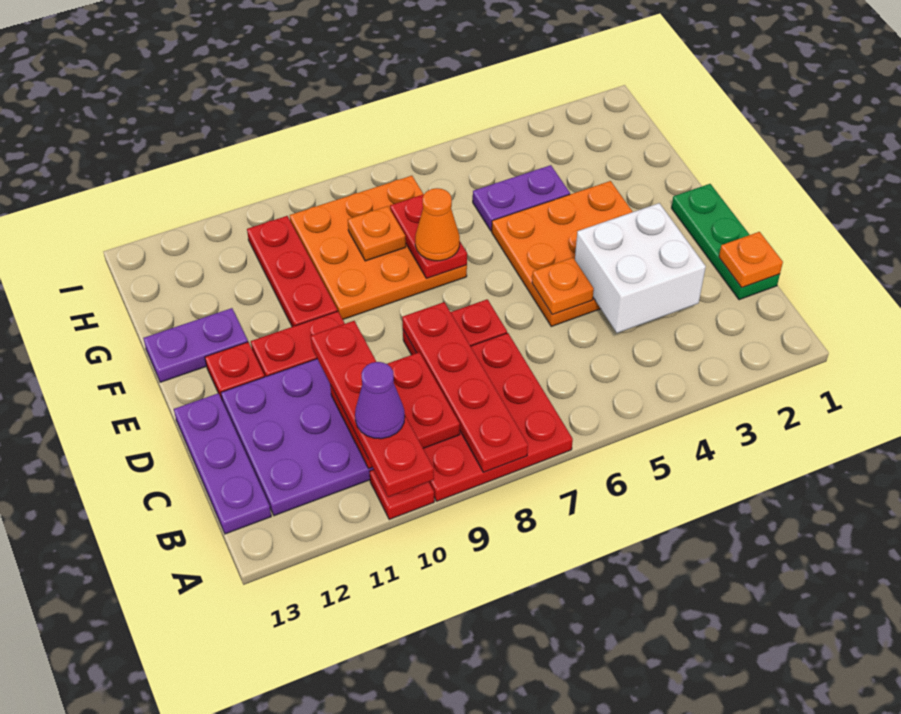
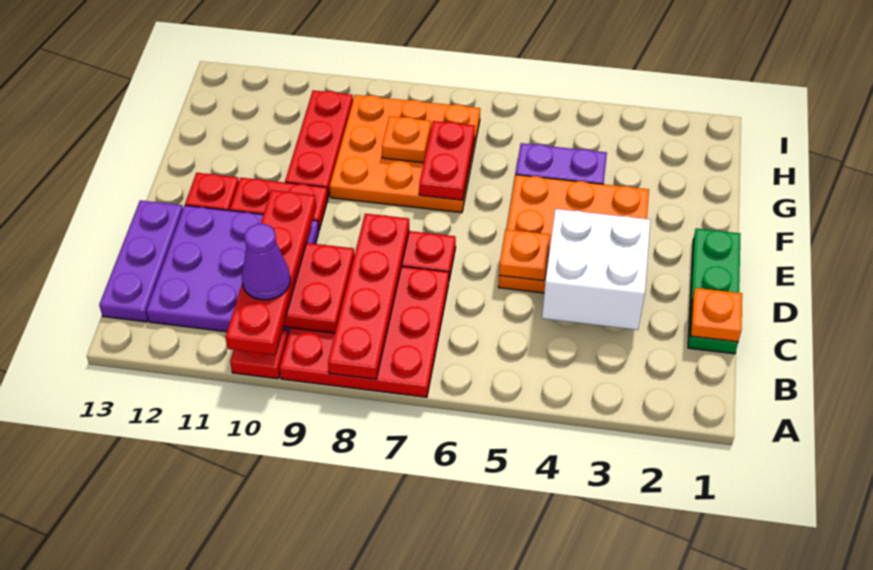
orange cone F7 level 3 -> none
purple plate F12:F13 level 1 -> none

